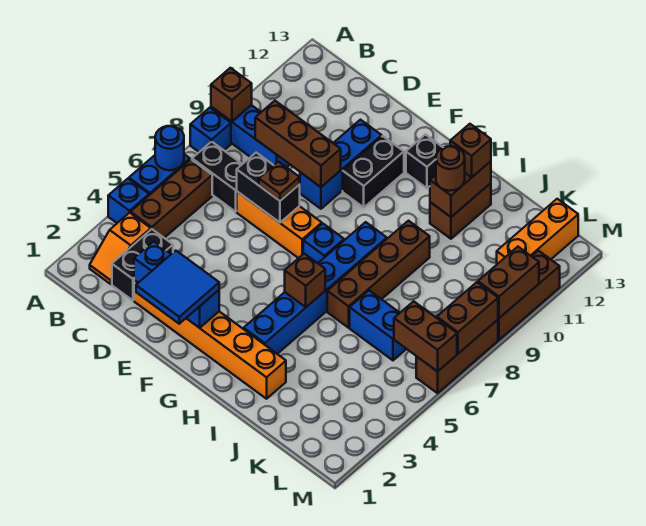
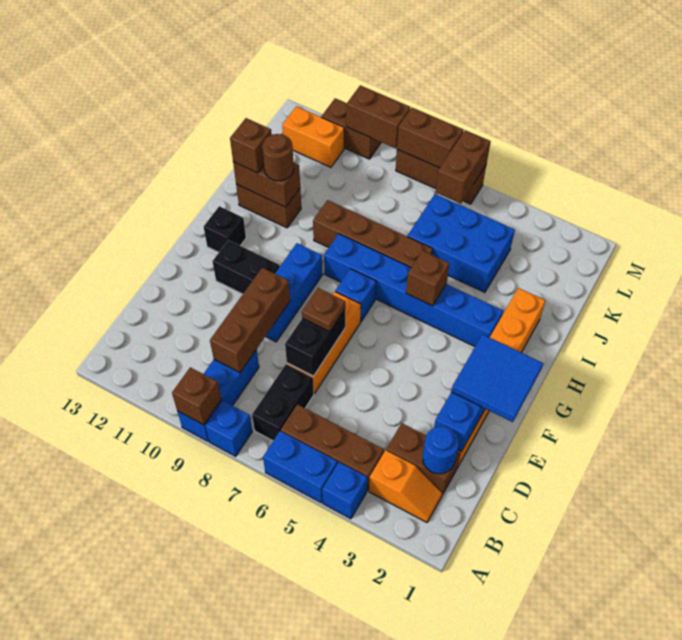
blue round brick A6 level 2 -> blue round brick C2 level 2
black brick C2:C3 level 1 -> brown brick C2:C3 level 1
blue brick E9:E11 level 1 -> blue brick E9:G9 level 1
blue brick J6:K6 level 1 -> blue brick J4:K6 level 1
orange brick L11:L13 level 1 -> orange brick L11:L12 level 1
brown brick M9:M11 level 1 -> brown brick M10:M11 level 1

